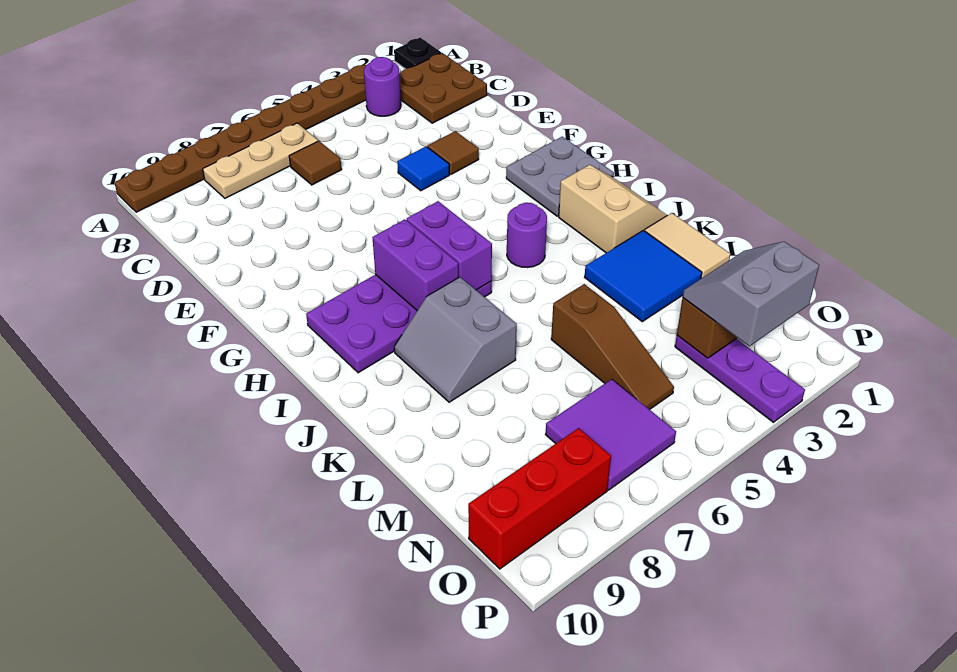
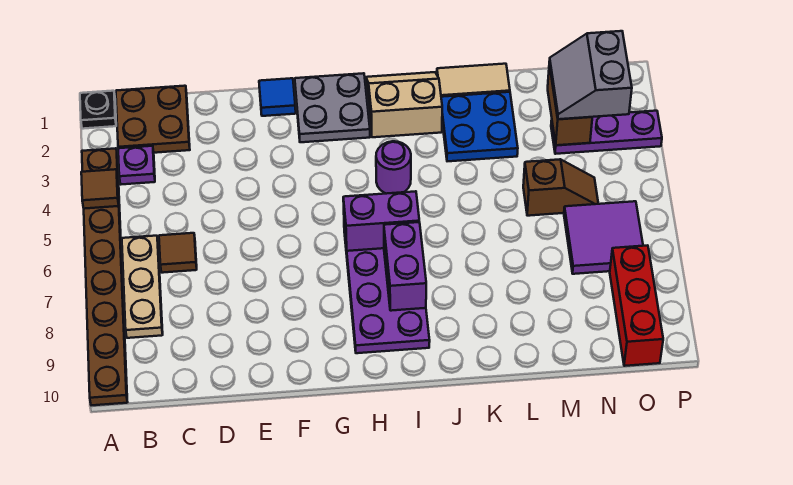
purple round brick B3 level 1 -> purple plate B3 level 1
brown tile E3 level 1 -> brown tile A4 level 2
blue tile E4 level 1 -> blue tile F1 level 1
purple brick H7:I7 level 2 -> purple brick I7:I8 level 2
grey slope J7:K8 level 1 top 7 -> none
blue tile K2:L3 level 1 -> blue plate K2:L3 level 1
brown slope L5:N5 level 1 top L -> brown slope M5:N5 level 1 top M

